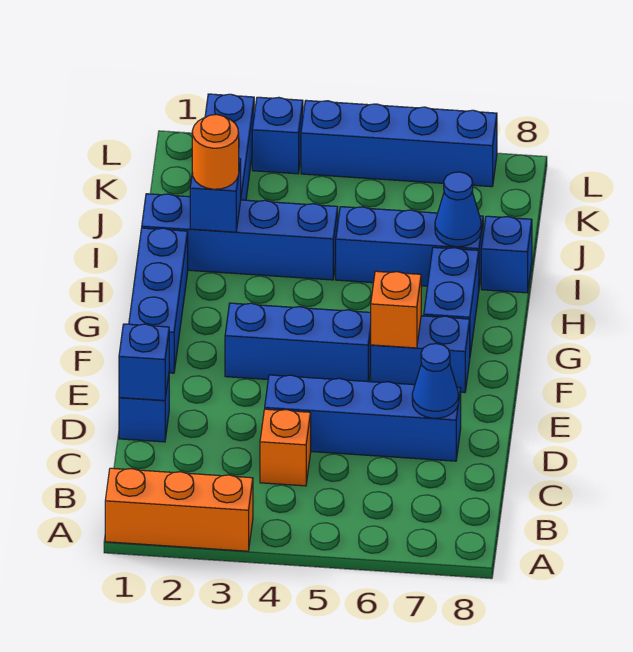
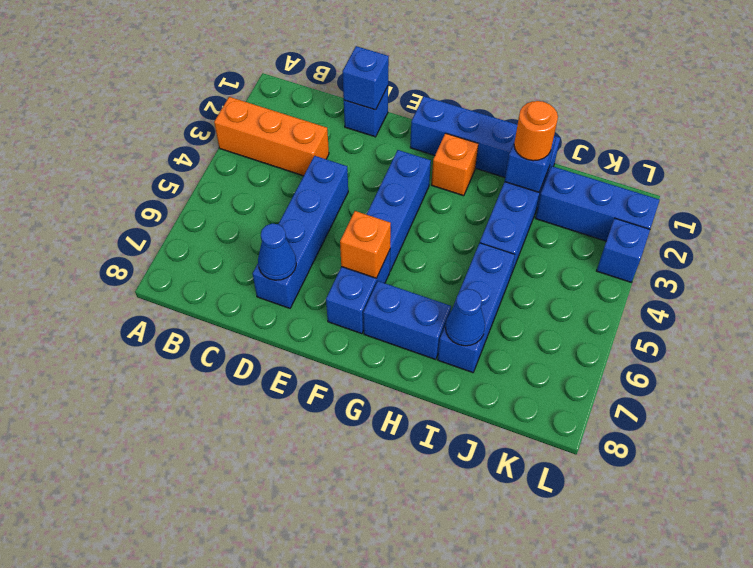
orange brick A1:A3 level 1 -> orange brick A3:C3 level 1
orange brick C4 level 1 -> orange brick G2 level 1
blue brick I8 level 1 -> none
blue brick L4:L7 level 1 -> none

